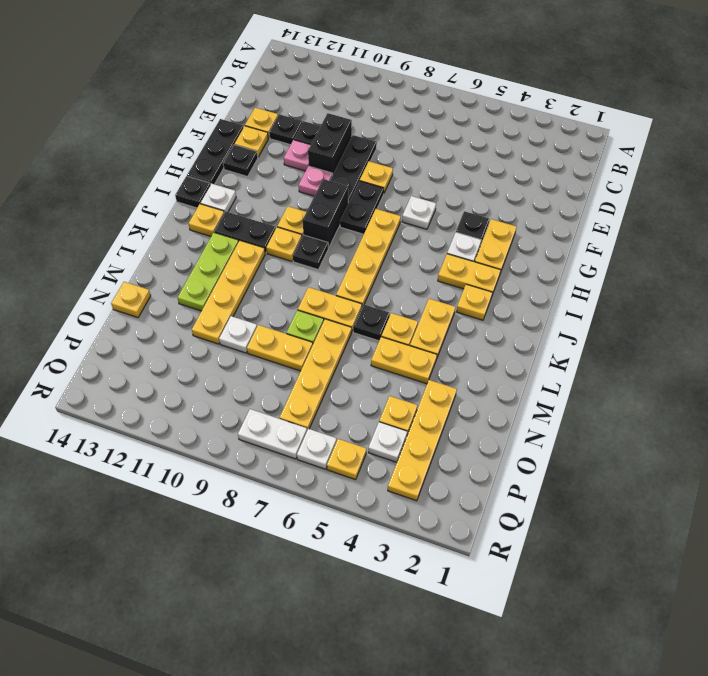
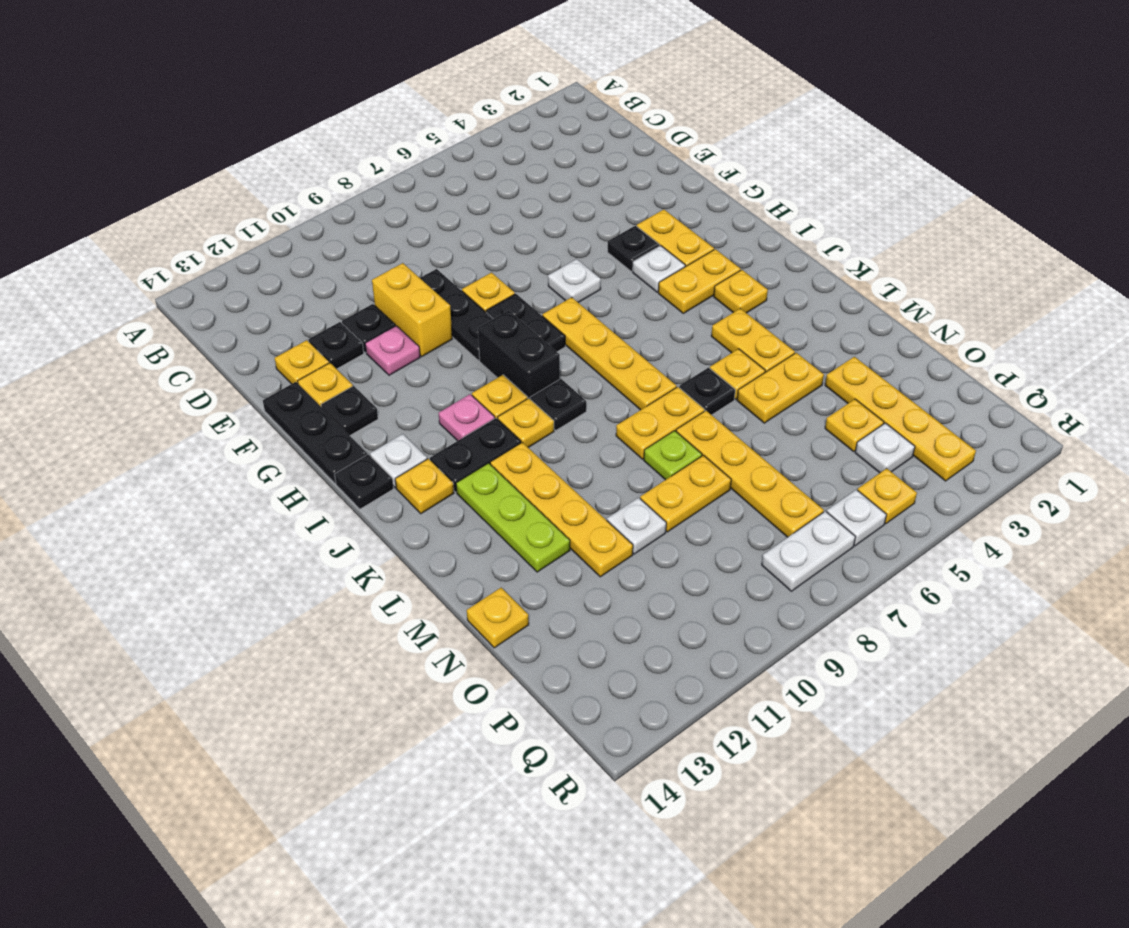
black brick E10:F10 level 1 -> yellow brick E10:F10 level 1
pink plate G10 level 1 -> pink plate I11 level 1

